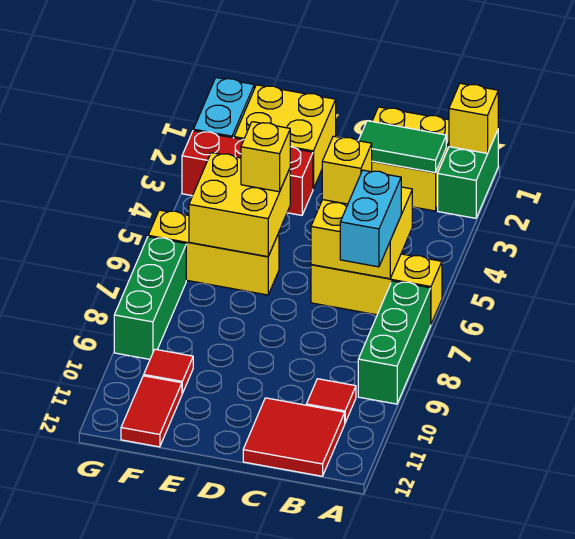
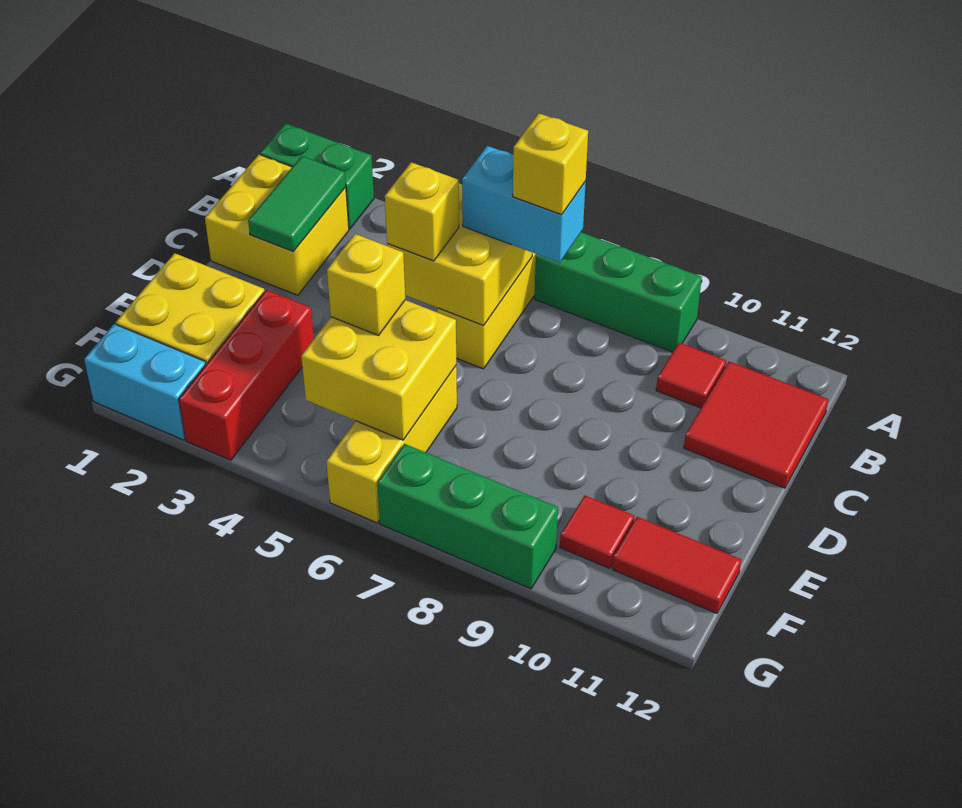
yellow brick A1 level 2 -> yellow brick B7 level 4

